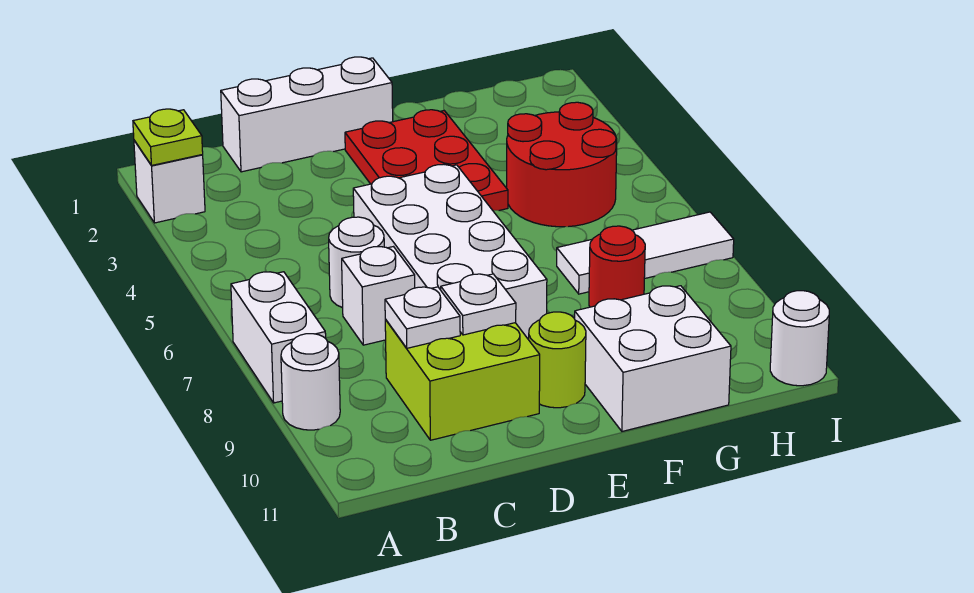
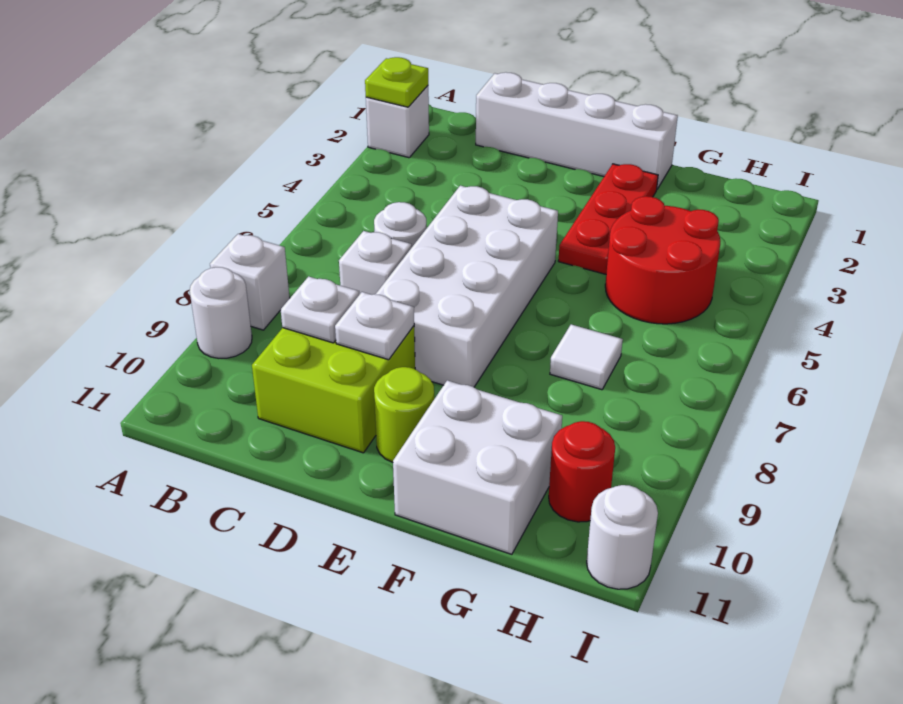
white brick A7:A8 level 1 -> white brick A8 level 1
white brick C1:E1 level 1 -> white brick C1:F1 level 1
red plate E2:F4 level 1 -> red plate F2:F4 level 1
white tile G7:I7 level 1 -> white tile G7 level 1
red round brick G8 level 1 -> red round brick H10 level 1

